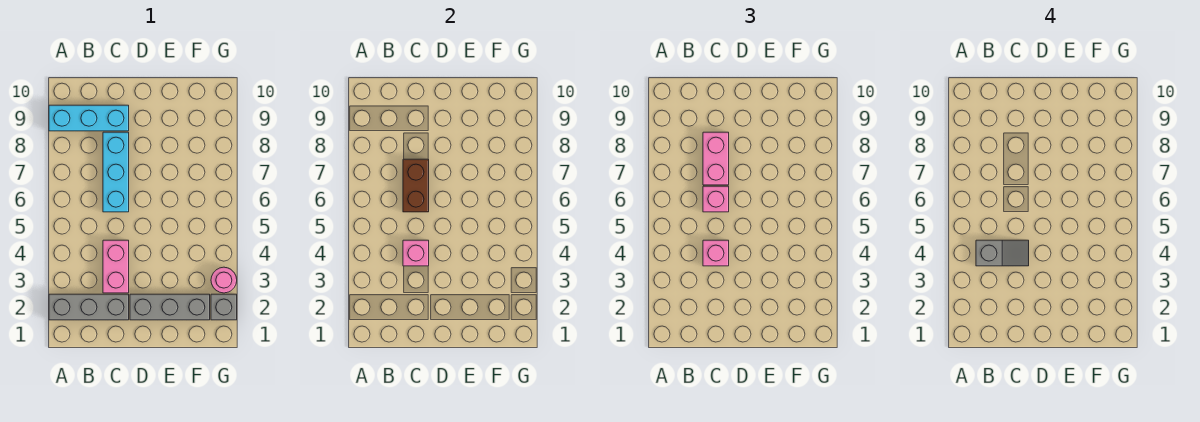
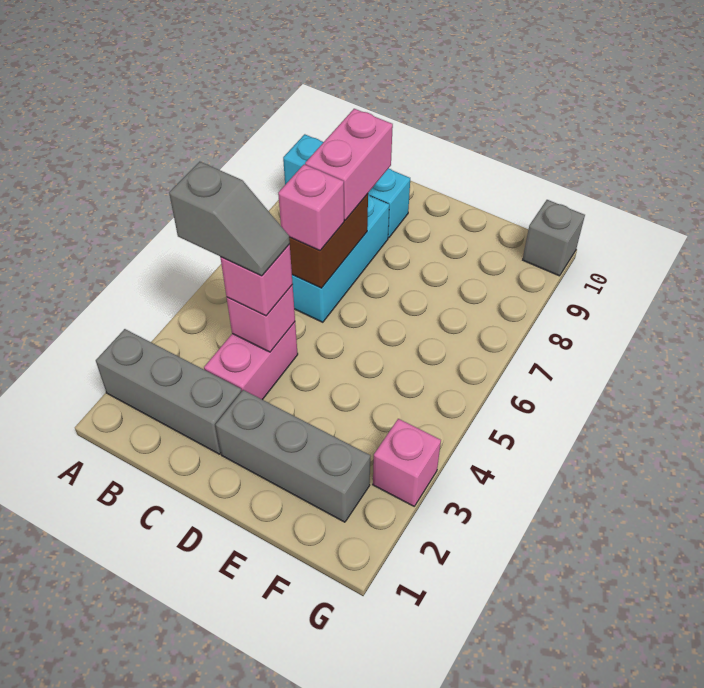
grey brick G2 level 1 -> grey brick G10 level 1
pink round brick G3 level 1 -> pink brick G3 level 1

